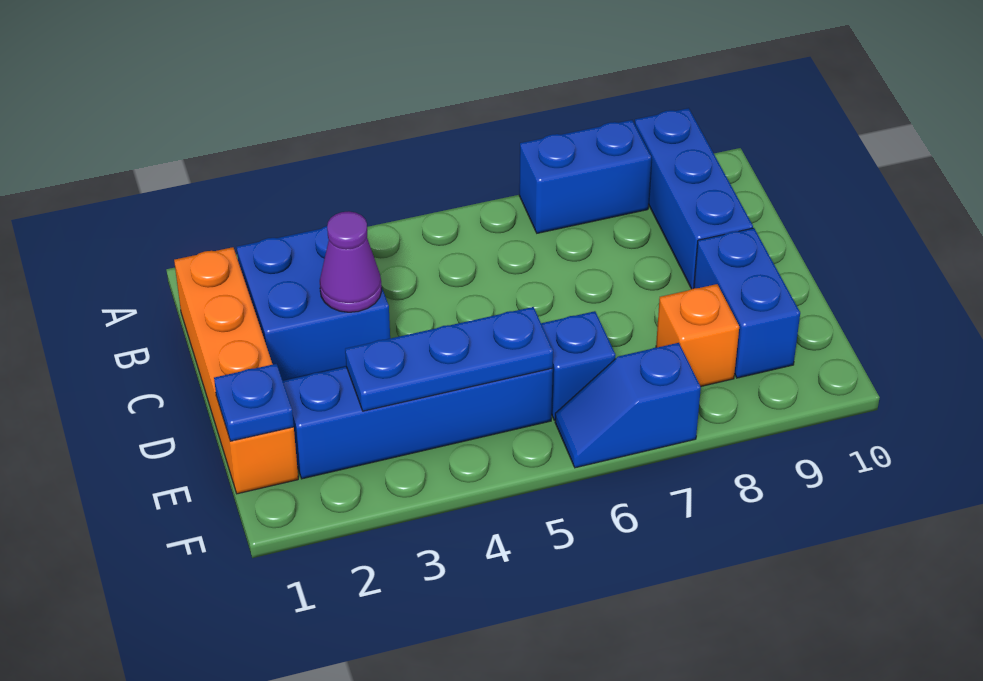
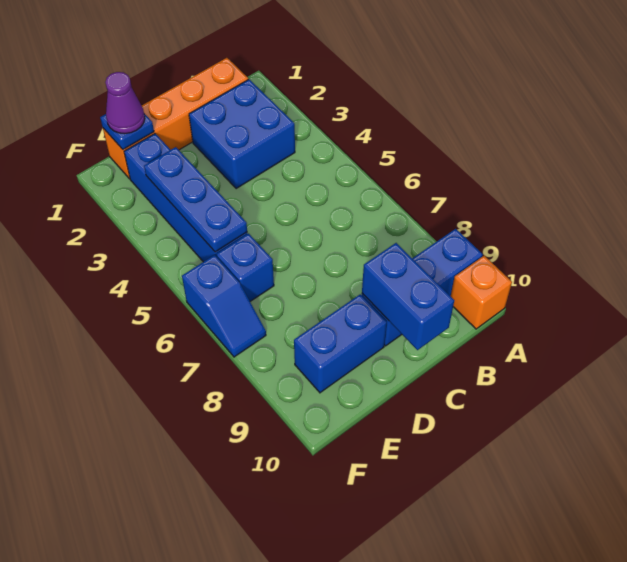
blue brick A7:A8 level 1 -> blue brick C9:C10 level 2
purple cone C3 level 2 -> purple cone E1 level 3
orange brick E8 level 1 -> orange brick A10 level 1
blue slope F6:F7 level 1 top 7 -> blue slope F6:F7 level 1 top 6

